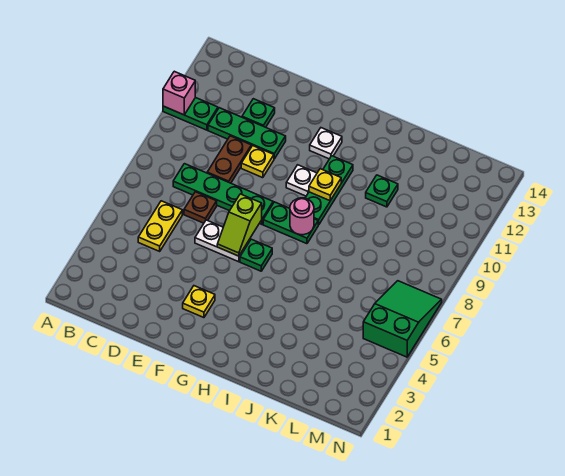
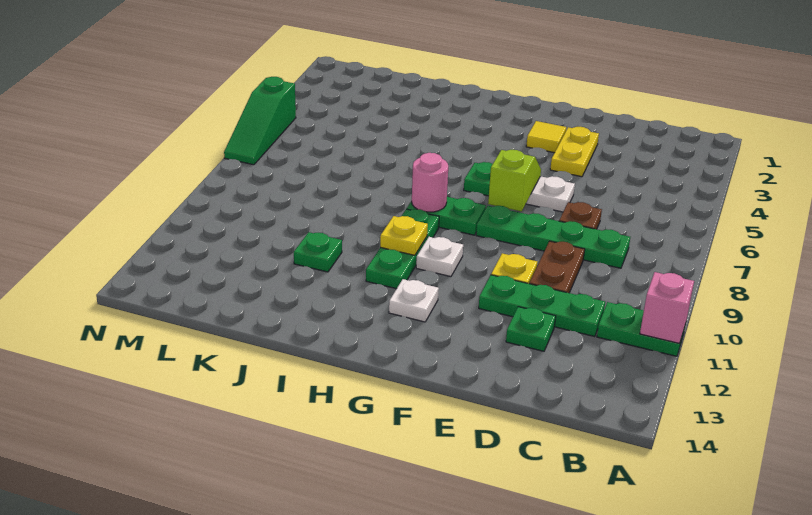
yellow plate C5:C6 level 1 -> yellow plate E3:E4 level 1
yellow plate F3 level 1 -> yellow tile F3 level 1
green slope M5:N7 level 1 top 5 -> green slope N5:N7 level 1 top 5

